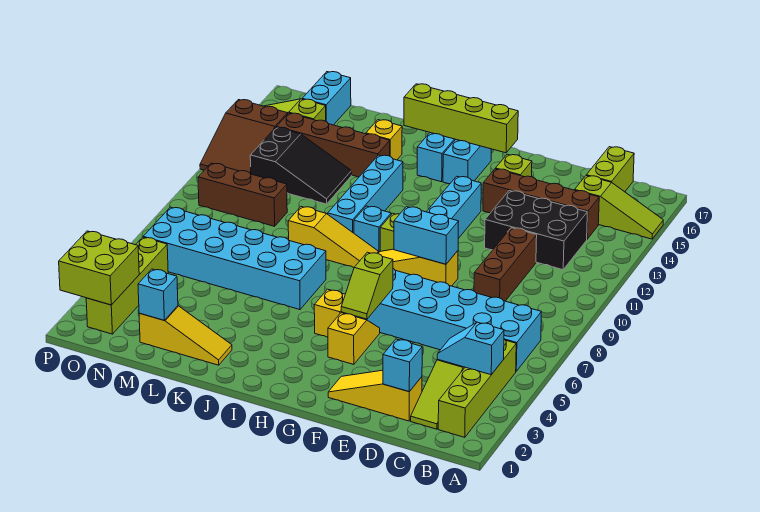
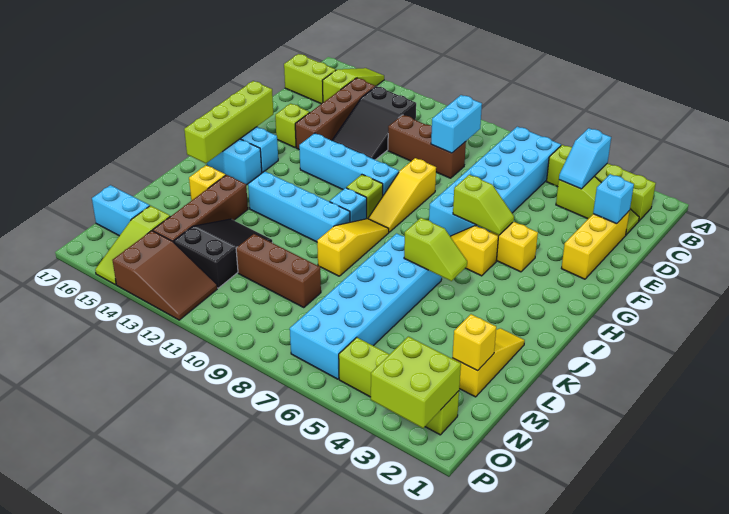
black brick C12:E13 level 1 -> black slope C12:E13 level 1 top C
yellow slope D2:F2 level 1 top D -> yellow brick D2:F2 level 1
cyan brick F9:G9 level 2 -> cyan brick C9:D9 level 2
none -> lime slope J5:J6 level 2 top 6
cyan brick M2 level 2 -> yellow brick M2 level 2
brown brick M10:O10 level 1 -> brown brick M9:M11 level 1

